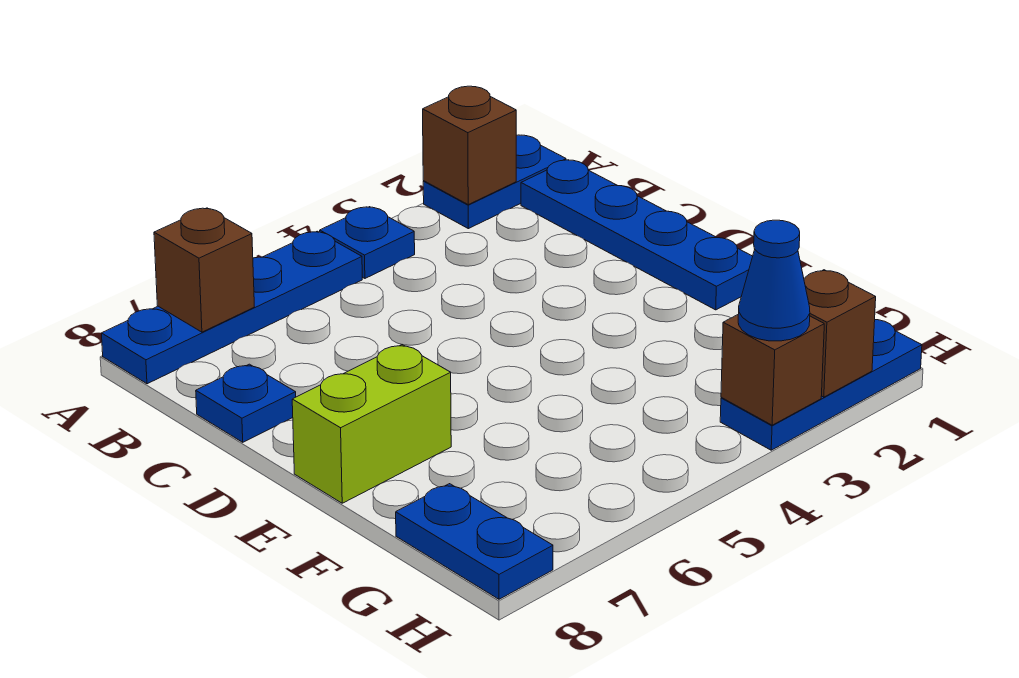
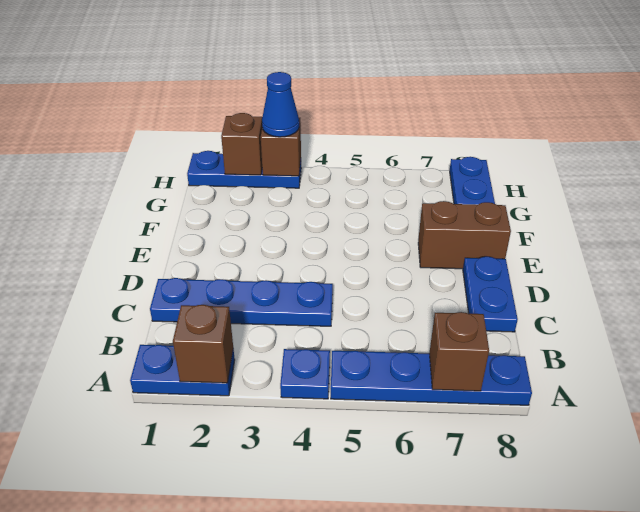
blue plate B1:E1 level 1 -> blue plate C1:C4 level 1
blue plate C8 level 1 -> blue plate C8:D8 level 1
lime brick E7:E8 level 1 -> brown brick E7:E8 level 1

